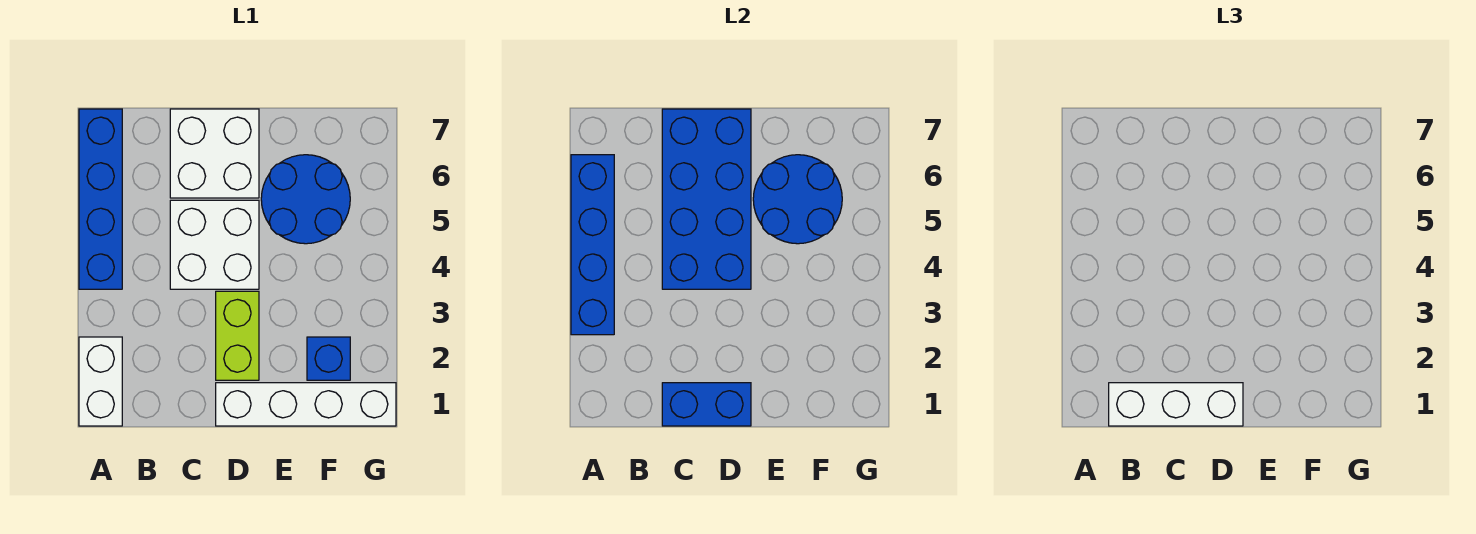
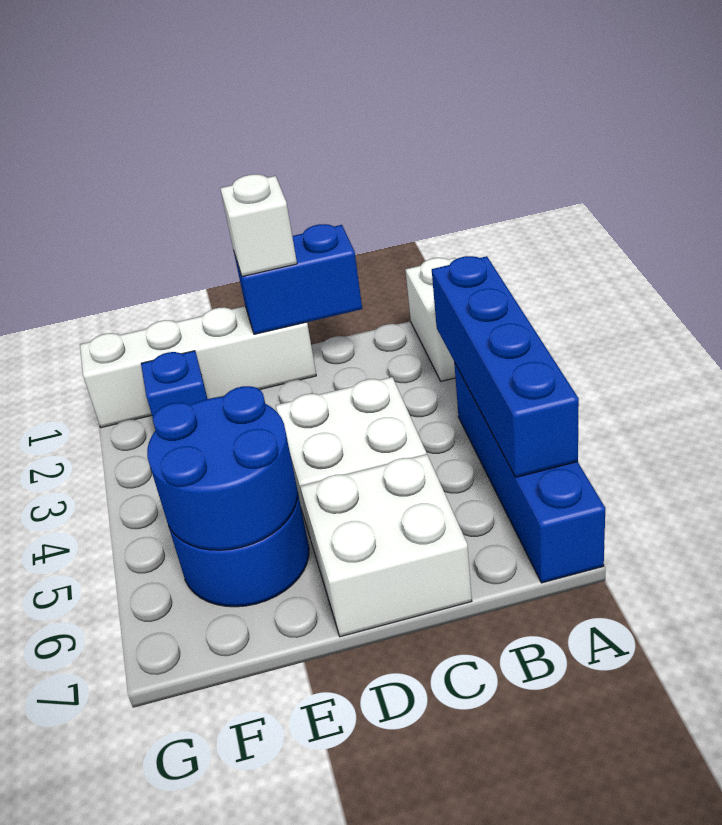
white brick B1:D1 level 3 -> white brick D1 level 3
blue brick C4:D7 level 2 -> none
lime brick D2:D3 level 1 -> none

